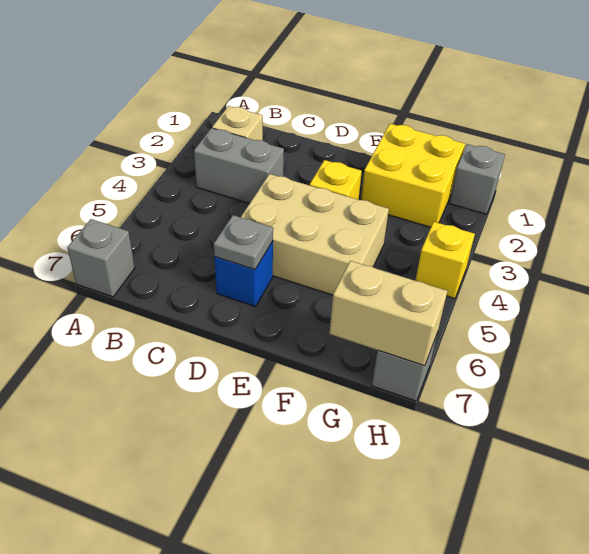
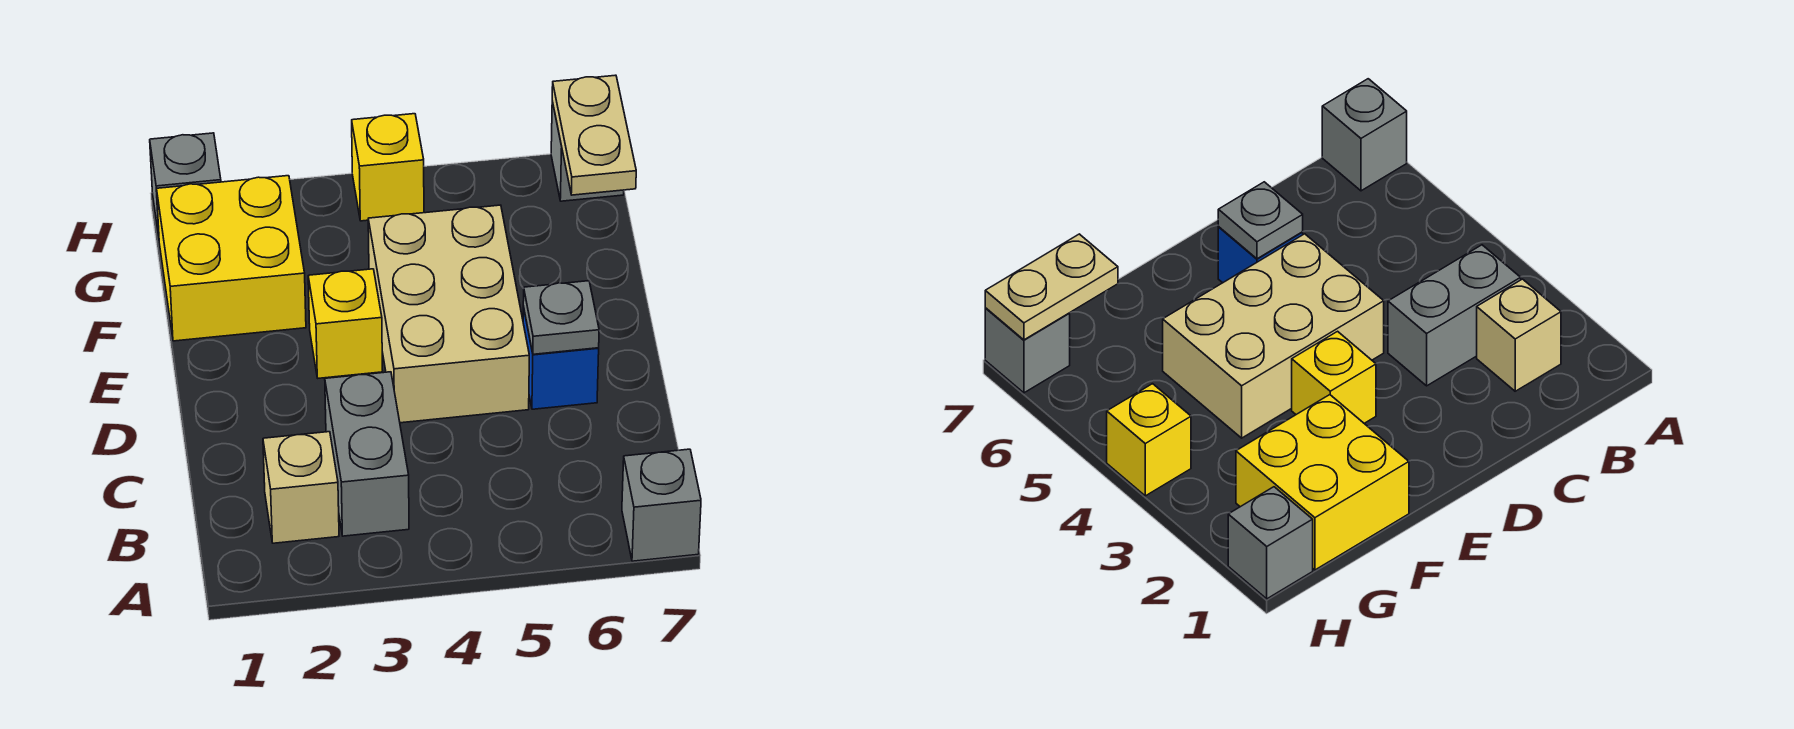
tan brick G7:H7 level 2 -> tan plate G7:H7 level 2

